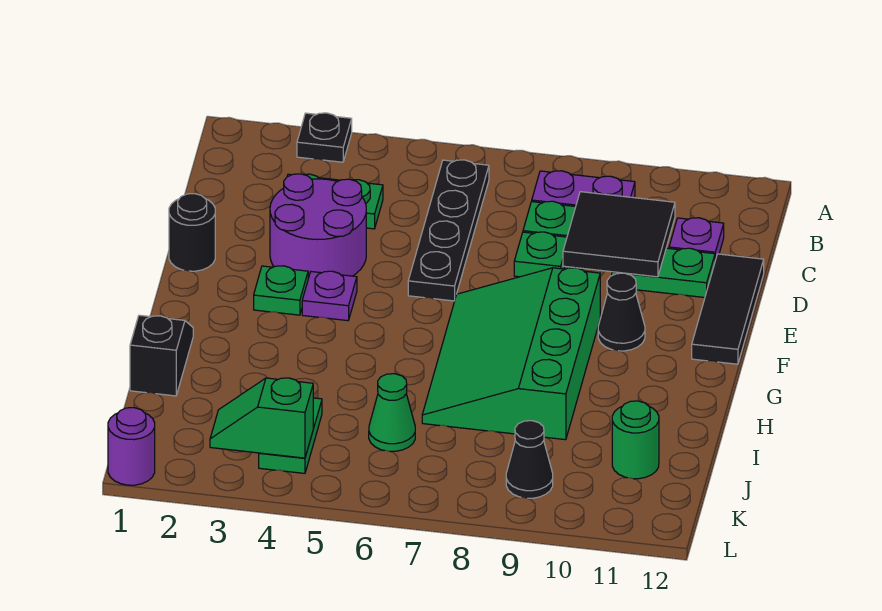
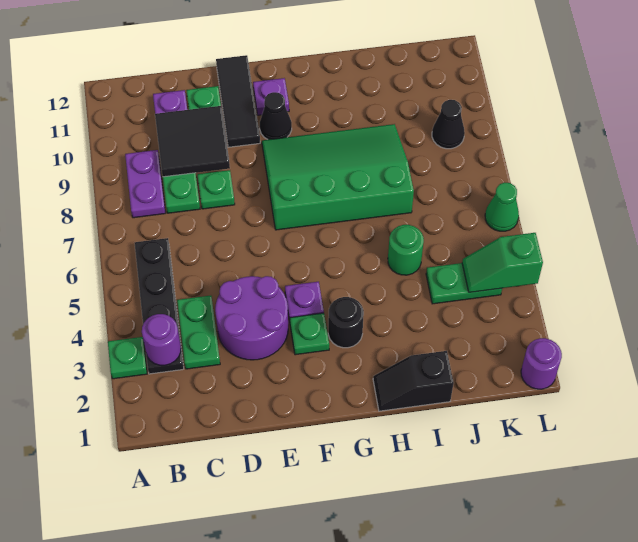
black plate A3 level 1 -> green plate A3 level 1
none -> purple round brick B3 level 2
black plate B6:E6 level 1 -> black plate B3:B6 level 1
black tile D12:F12 level 1 -> black tile E10:E12 level 1
black round brick E1 level 1 -> black round brick G3 level 1
green slope F7:I9 level 1 top 9 -> green slope F7:I9 level 1 top 7
none -> purple plate F11 level 1
green cone J6 level 1 -> green cone L6 level 1
green round brick J11 level 1 -> green round brick I5 level 1
green slope K3:K4 level 2 top 4 -> green slope K4:L4 level 2 top L

